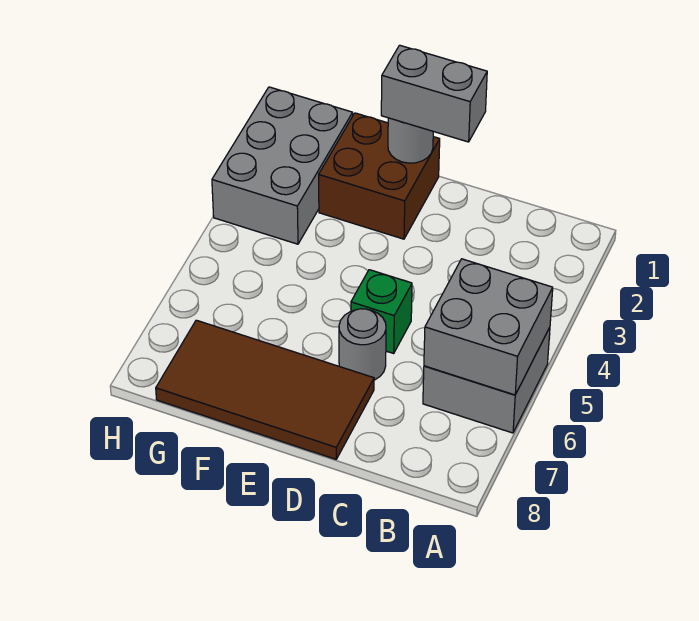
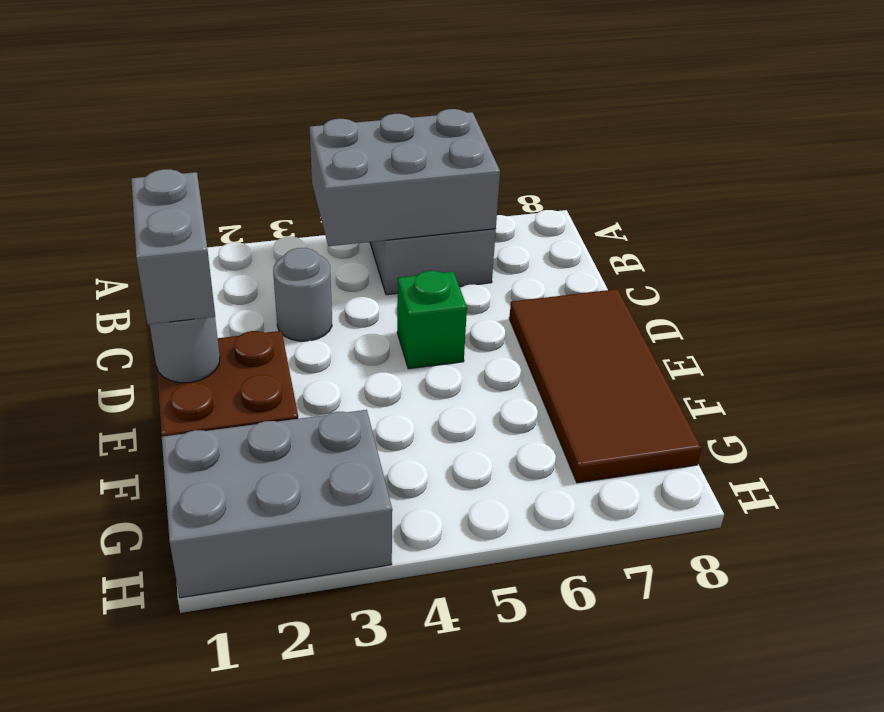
grey brick A5:B6 level 2 -> grey brick A4:B6 level 2
grey round brick D6 level 1 -> grey round brick C3 level 1

